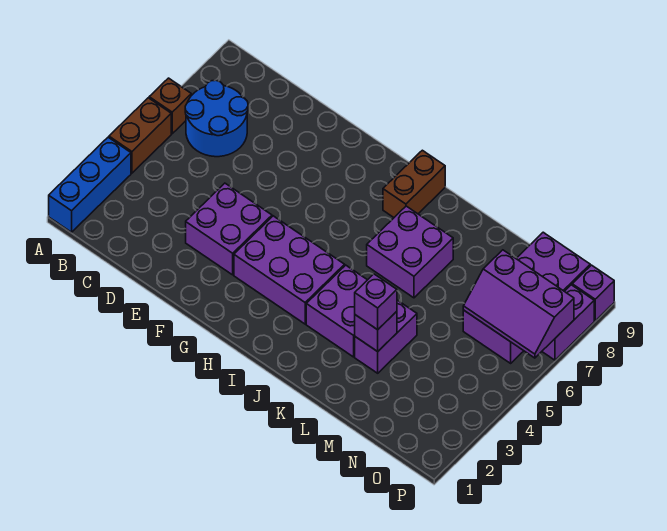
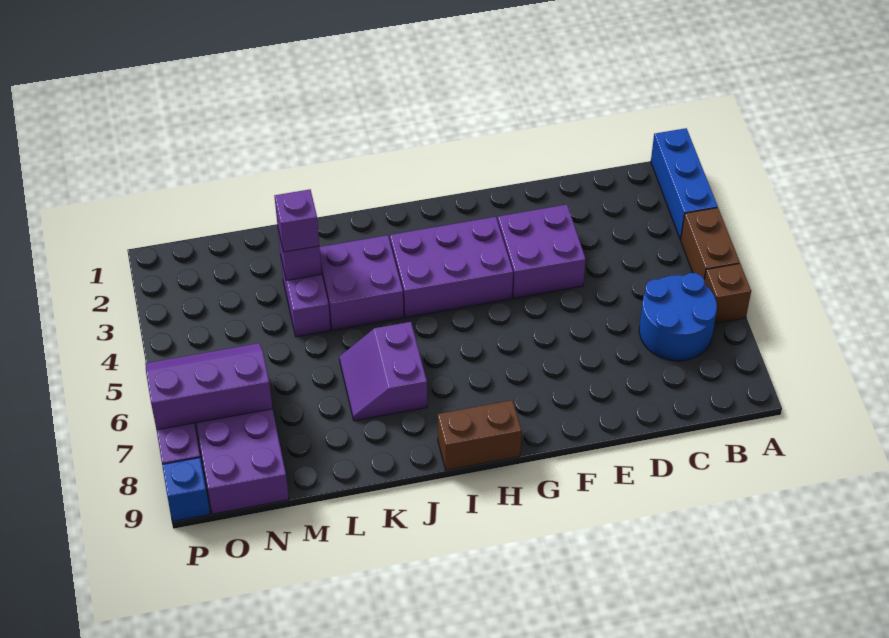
brown brick I8:I9 level 1 -> brown brick H9:I9 level 1
purple brick J6:K7 level 1 -> purple slope J6:K7 level 1 top J
purple brick P9 level 1 -> blue brick P9 level 1

